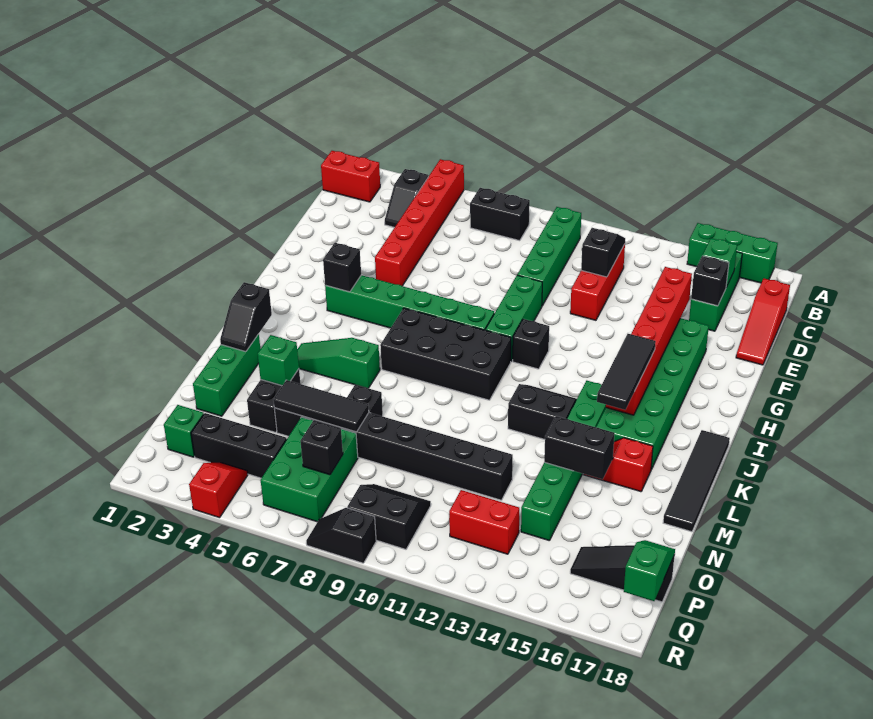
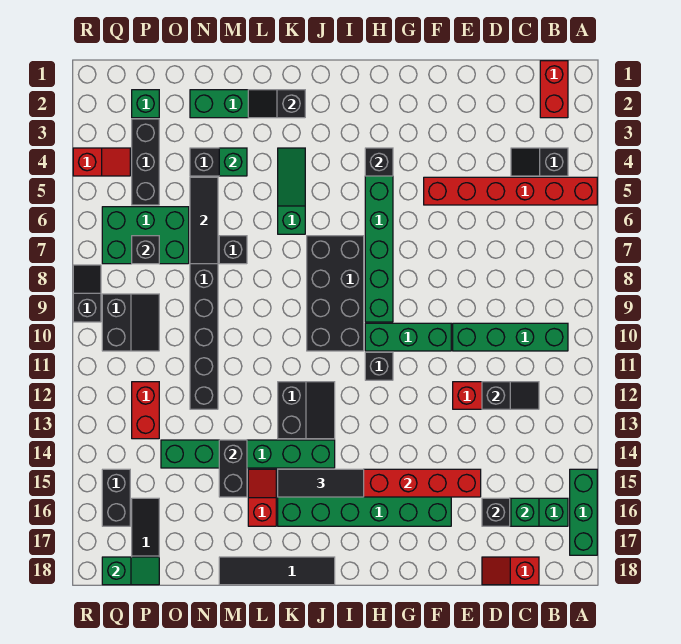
black brick B7:B8 level 1 -> black brick Q15:Q16 level 1
red slope C18:E18 level 1 top C -> red slope C18:D18 level 1 top C

